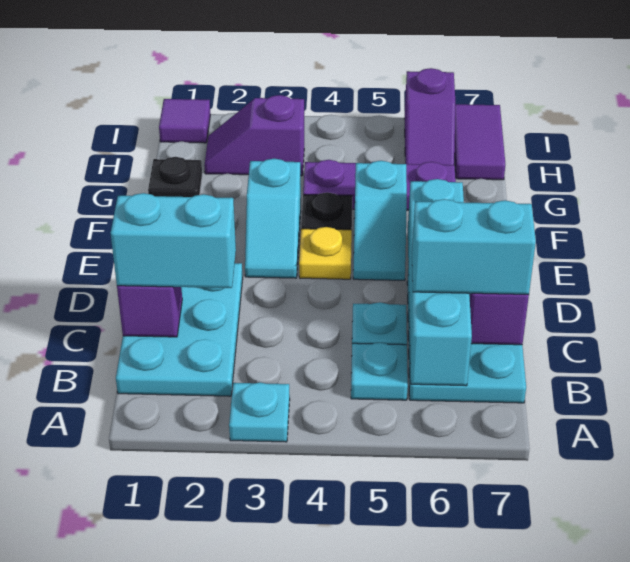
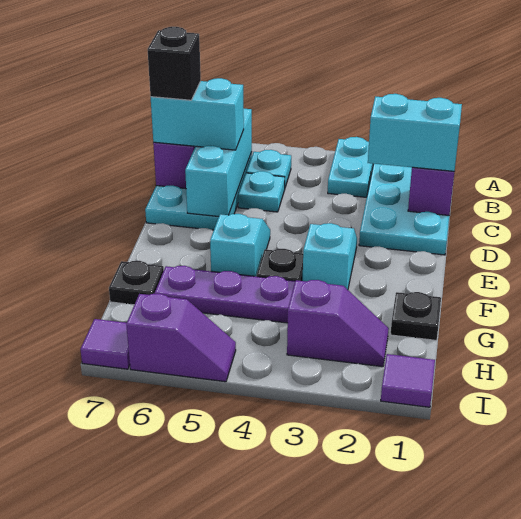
cyan plate A3 level 1 -> cyan plate A3:B3 level 1
cyan brick B6:E6 level 2 -> cyan brick B6:D6 level 2
none -> black brick C7 level 4
yellow plate E4 level 1 -> none
none -> black plate G7 level 1
purple slope H6:I6 level 1 top I -> purple slope I5:I6 level 1 top 6
purple tile H7:I7 level 1 -> purple tile I7 level 1

